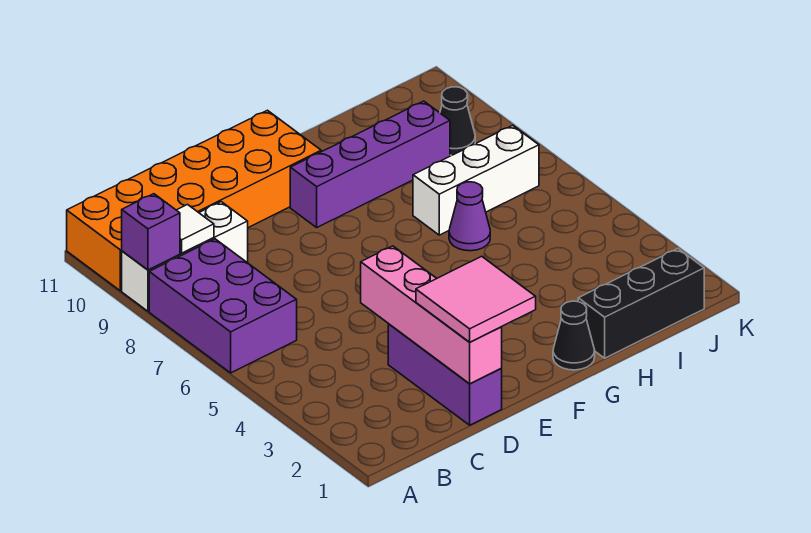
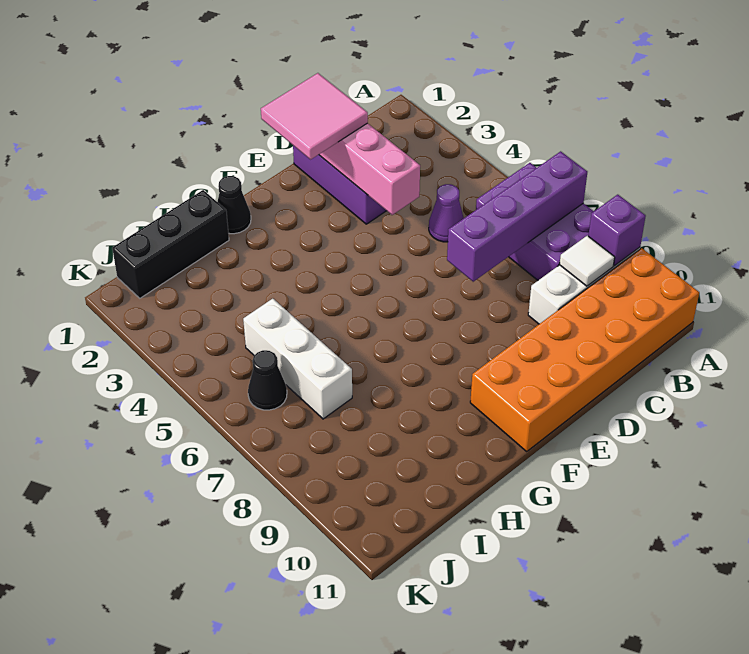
purple brick F9:I9 level 1 -> purple brick A7:D7 level 2
purple cone H6 level 1 -> purple cone C5 level 1
white brick H7:J7 level 1 -> white brick I5:I7 level 1
black cone J9 level 1 -> black cone J6 level 1

